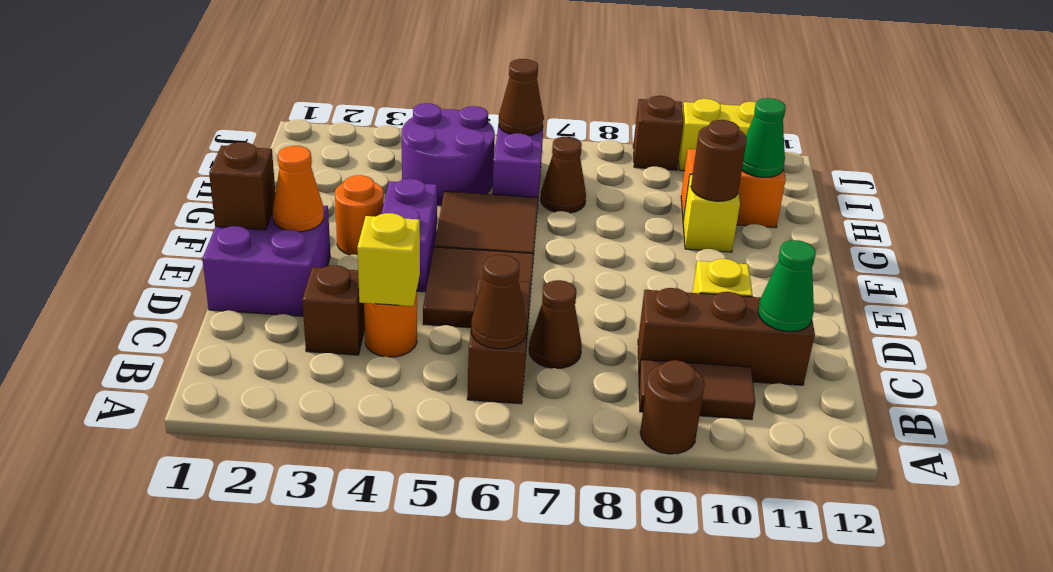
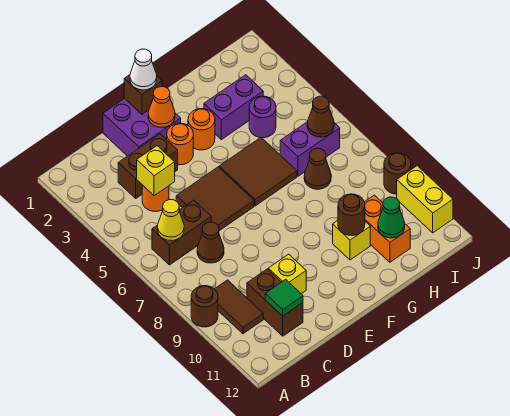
brown cone B6 level 2 -> yellow cone B6 level 2
brown brick C3 level 1 -> brown brick C3:D3 level 1
brown brick C9:C11 level 1 -> brown brick C10:C11 level 1
green cone C11 level 2 -> green tile C11 level 2
none -> white cone E1 level 3
none -> orange round brick E3 level 1
purple brick E4:F4 level 1 -> purple brick G3:H3 level 1
purple round brick H4:I5 level 1 -> purple round brick H4 level 1
brown brick J9 level 1 -> brown round brick J9 level 1

